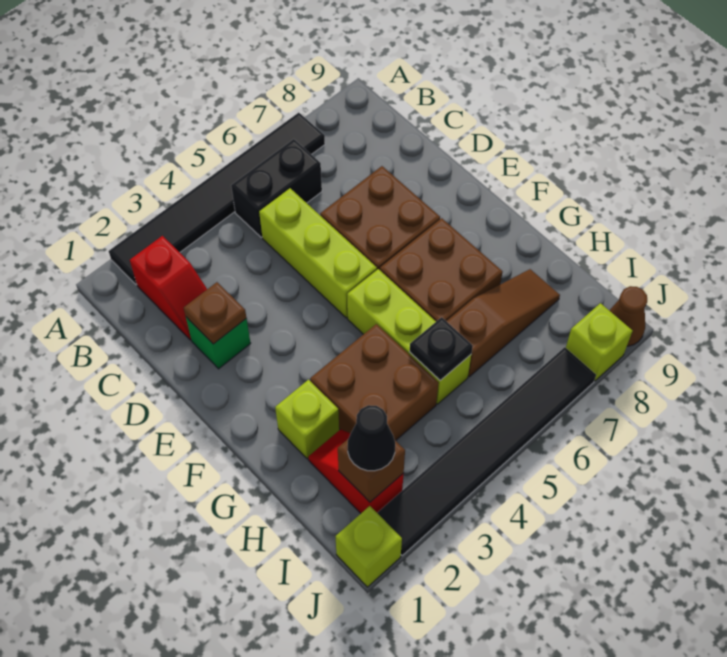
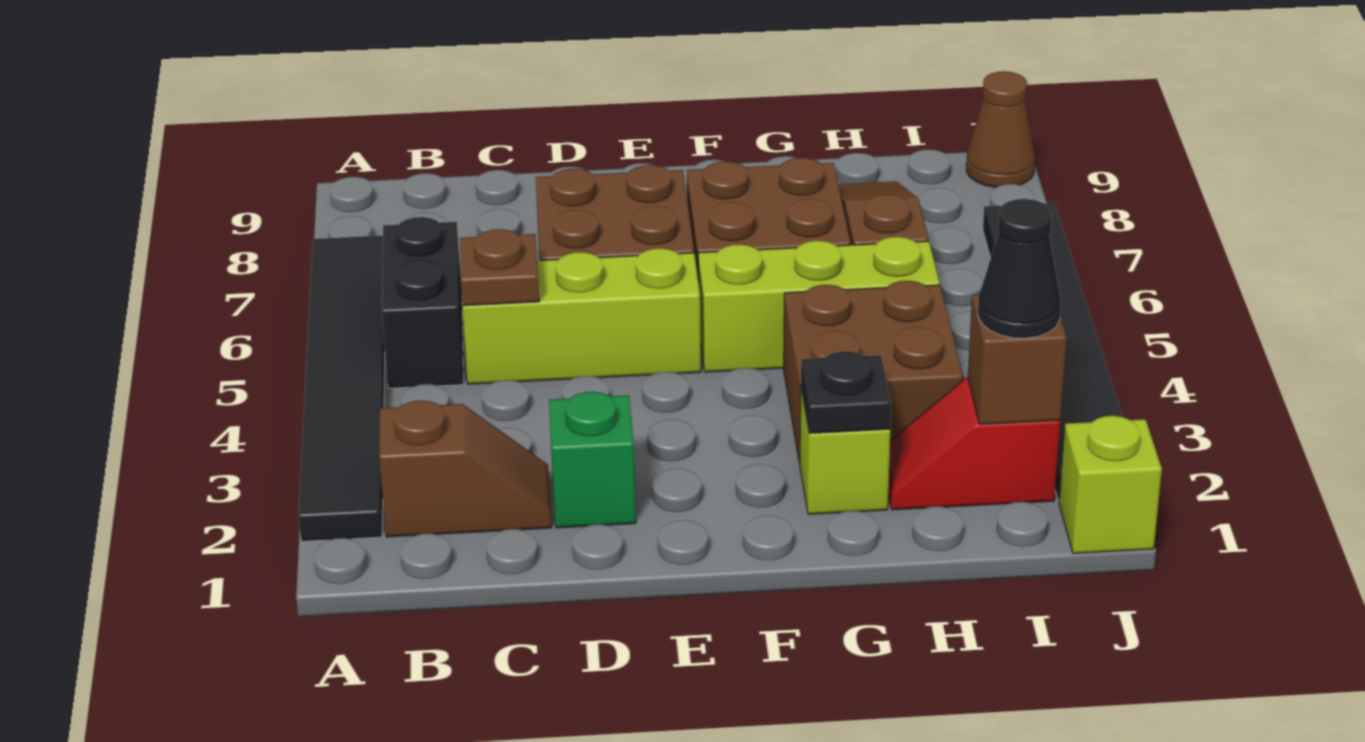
red slope B2:C2 level 1 top B -> brown slope B2:C2 level 1 top B
brown plate D2 level 2 -> brown plate C5 level 2
black plate H5 level 2 -> black plate G2 level 2
lime brick J8 level 1 -> none

